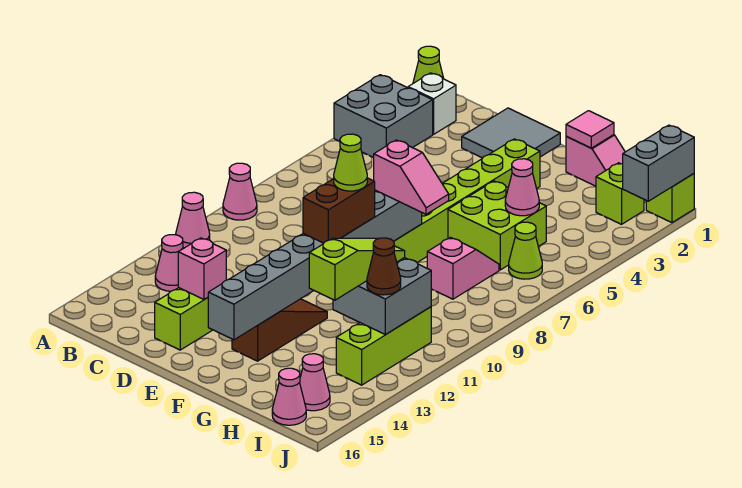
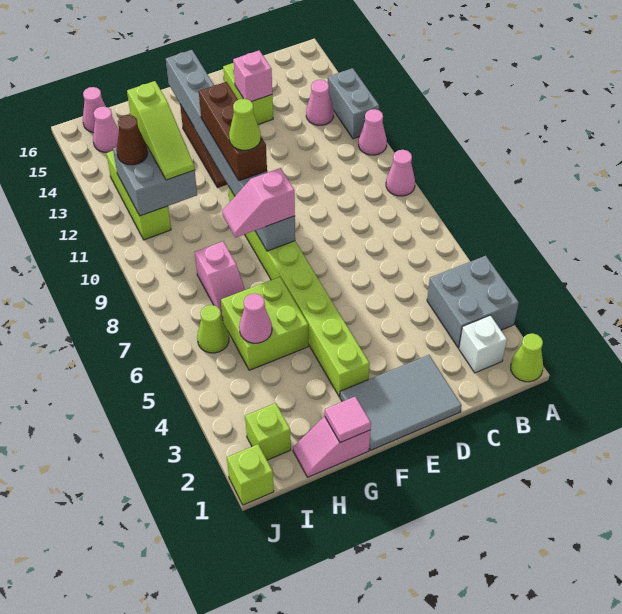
grey tile D1:E2 level 1 -> grey tile D1:F2 level 1
brown brick F10:F11 level 3 -> brown brick F10:F12 level 3
grey brick J1:J2 level 2 -> grey brick A12:A13 level 1

